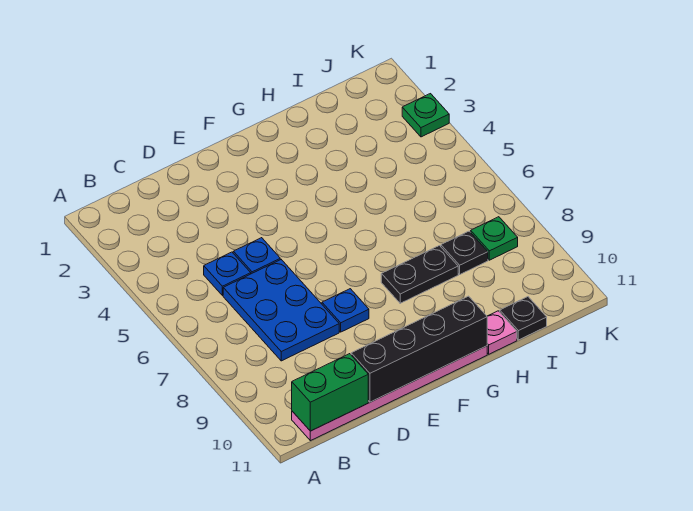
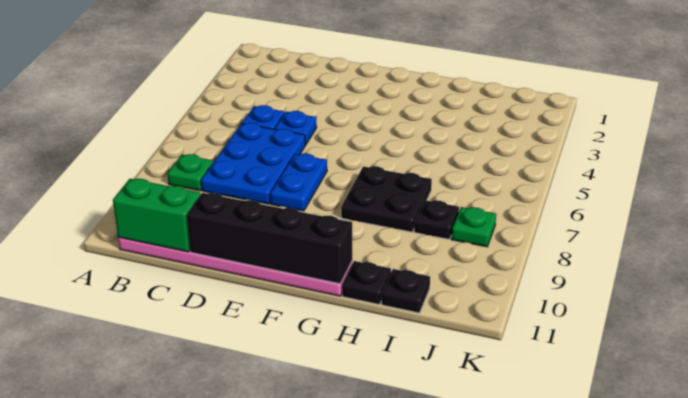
blue plate E8 level 1 -> blue plate E7:E8 level 1
black plate G8:H8 level 1 -> black plate G7:H8 level 1
pink plate H11 level 1 -> black plate H11 level 1
green plate K3 level 1 -> green plate B8 level 1

